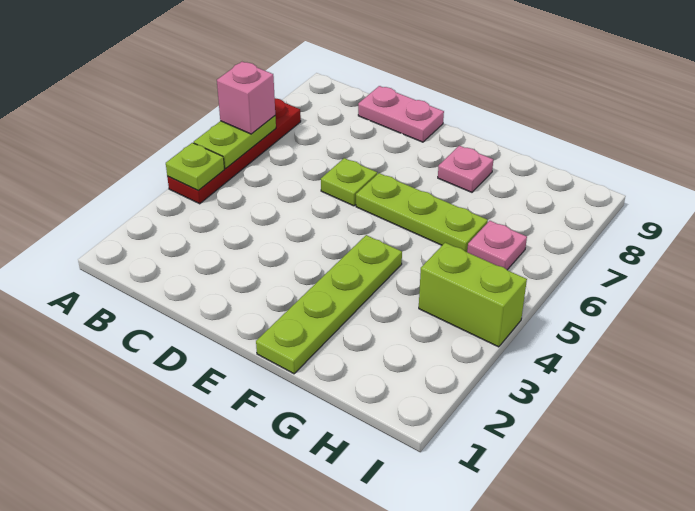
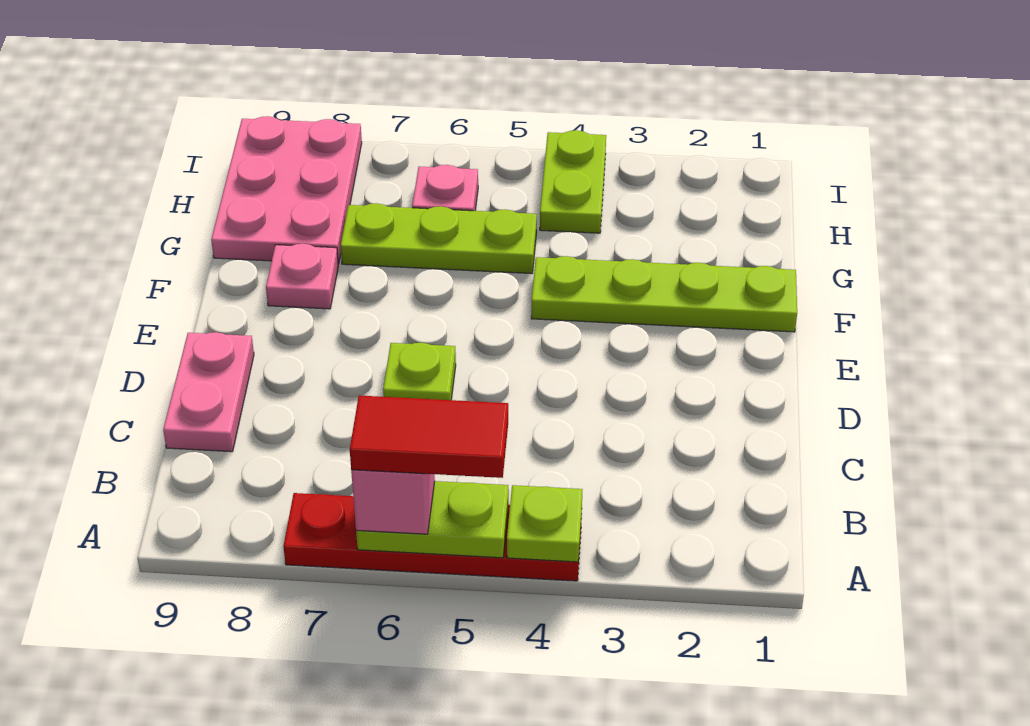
none -> red tile A5:A6 level 4
lime plate E6:G6 level 1 -> lime plate G5:G7 level 1
none -> pink plate G8:I9 level 1
lime brick H4:I4 level 1 -> lime plate H4:I4 level 1

